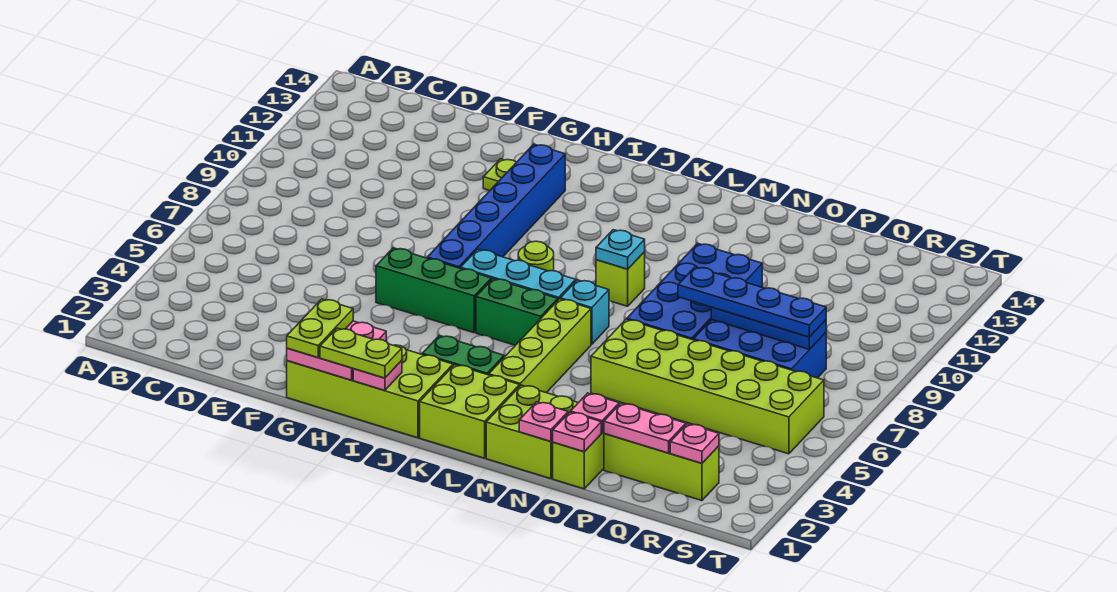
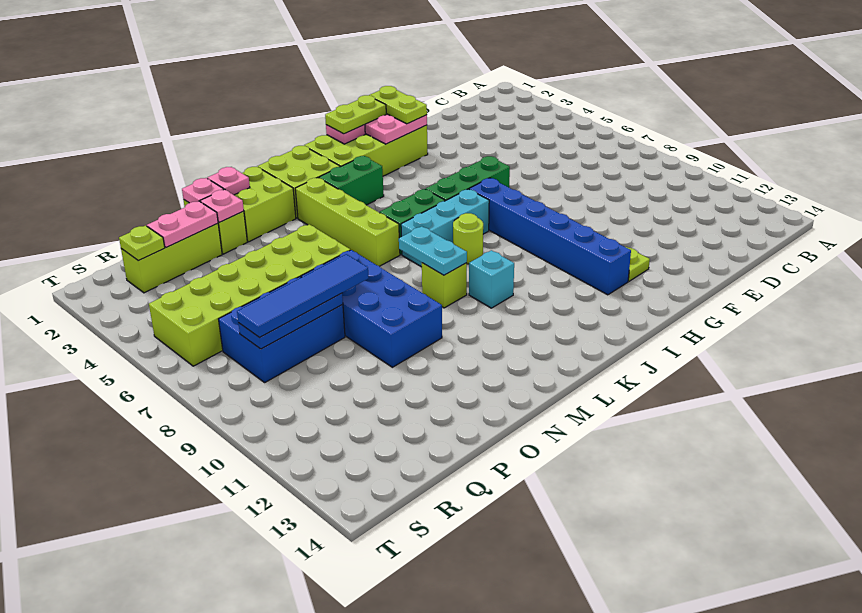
cyan brick L7 level 1 -> cyan brick K10 level 1
cyan plate L9 level 2 -> cyan plate L8:L9 level 2
blue plate O8:R8 level 3 -> blue tile O8:R8 level 3
pink plate R2 level 2 -> lime plate R2 level 2

